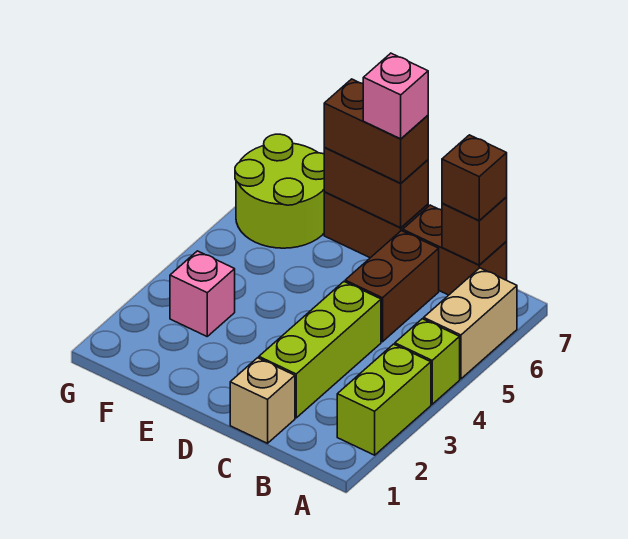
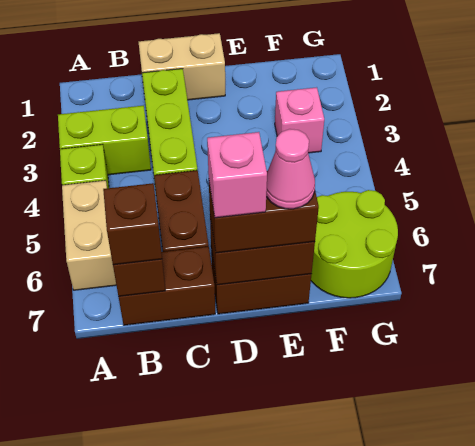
lime brick A2:A3 level 1 -> lime brick A3:B3 level 1
tan brick C1 level 1 -> tan brick C1:D1 level 1
none -> pink cone E7 level 4

